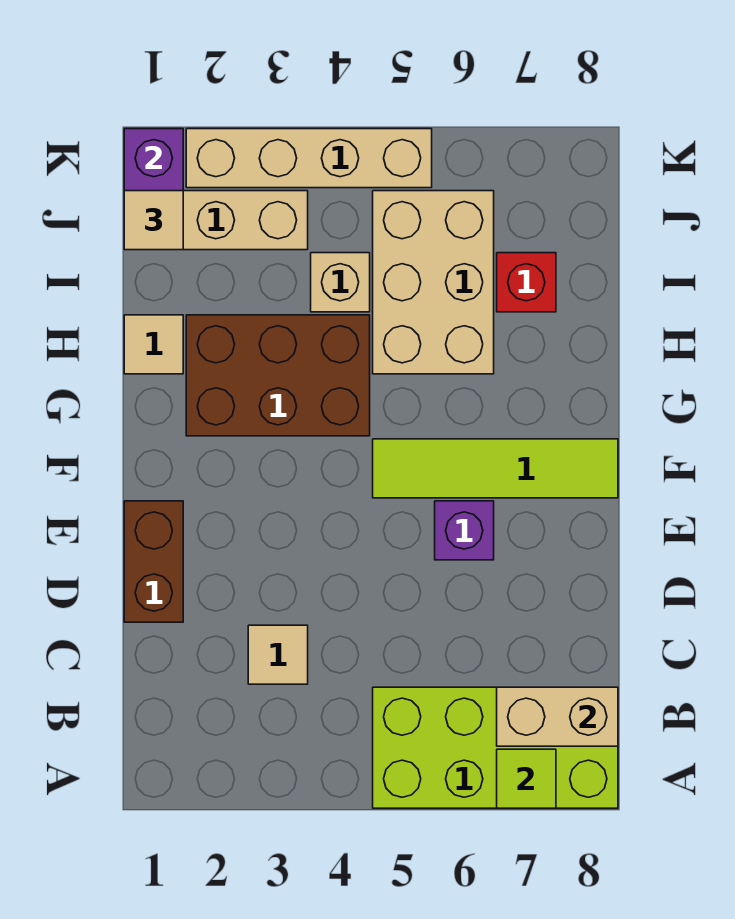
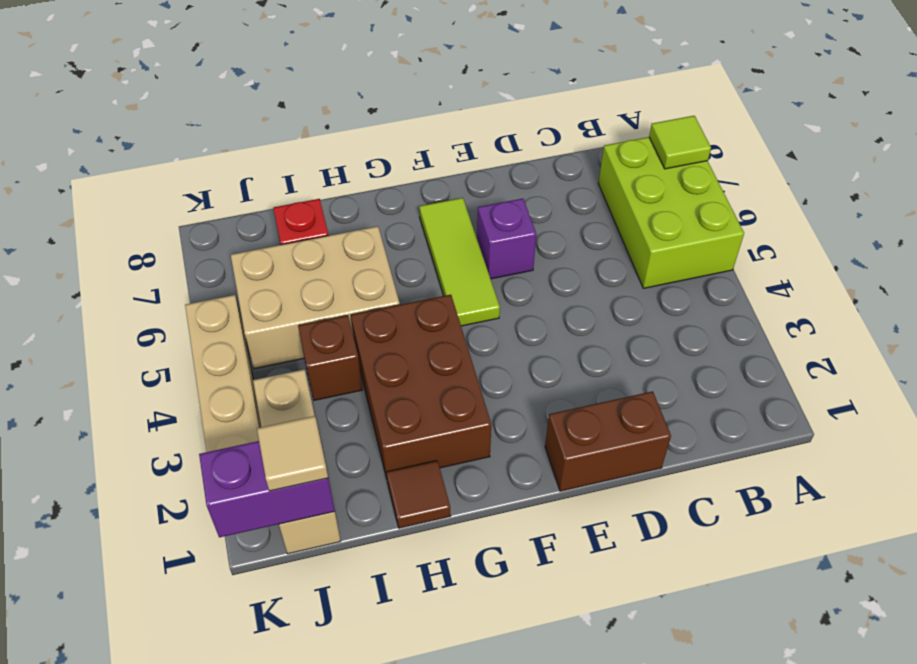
lime brick A5:B8 level 1 -> lime brick A5:B7 level 1
tan brick B7:B8 level 2 -> none
tan tile C3 level 1 -> none
lime tile F5:F8 level 1 -> lime tile F5:F7 level 1
tan tile H1 level 1 -> brown tile H1 level 1
tan brick I4 level 1 -> brown brick I4 level 1

